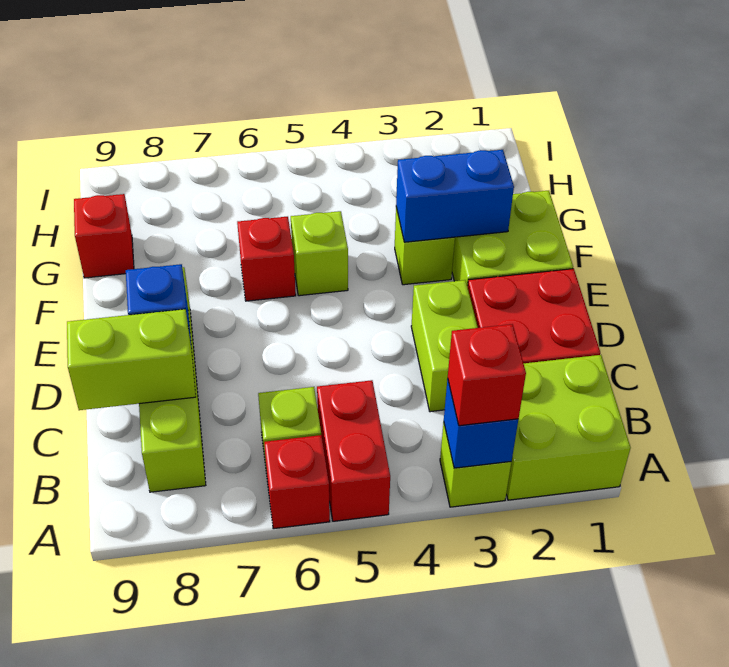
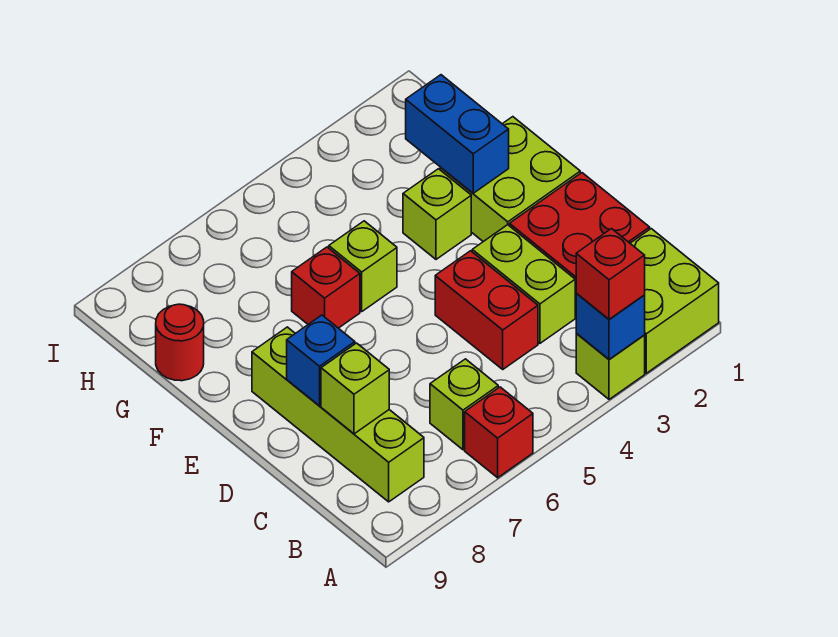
red brick A5:B5 level 1 -> red brick C4:D4 level 1
lime brick C8:C9 level 2 -> lime brick C8 level 2
blue brick F2:F3 level 2 -> blue brick F2:G2 level 2
red brick G9 level 1 -> red round brick G9 level 1

